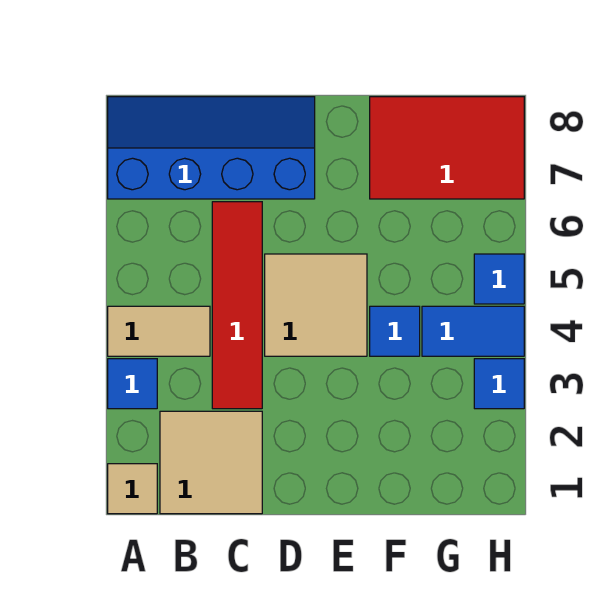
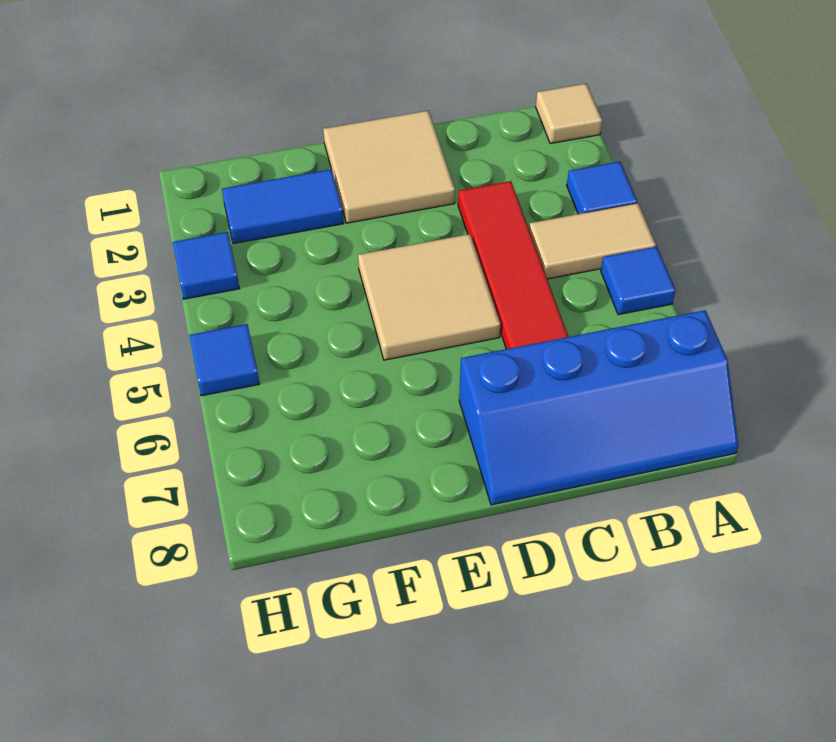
tan tile B1:C2 level 1 -> tan tile D1:E2 level 1
blue tile F4 level 1 -> blue tile A5 level 1
red tile F7:H8 level 1 -> none
blue tile G4:H4 level 1 -> blue tile F2:G2 level 1

